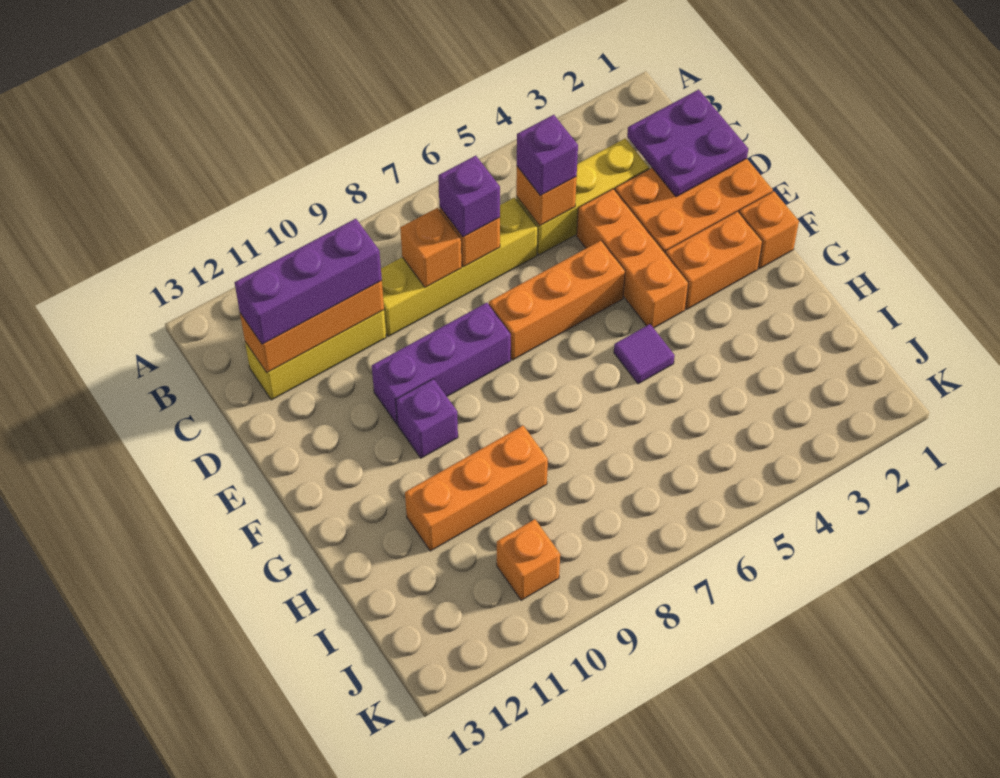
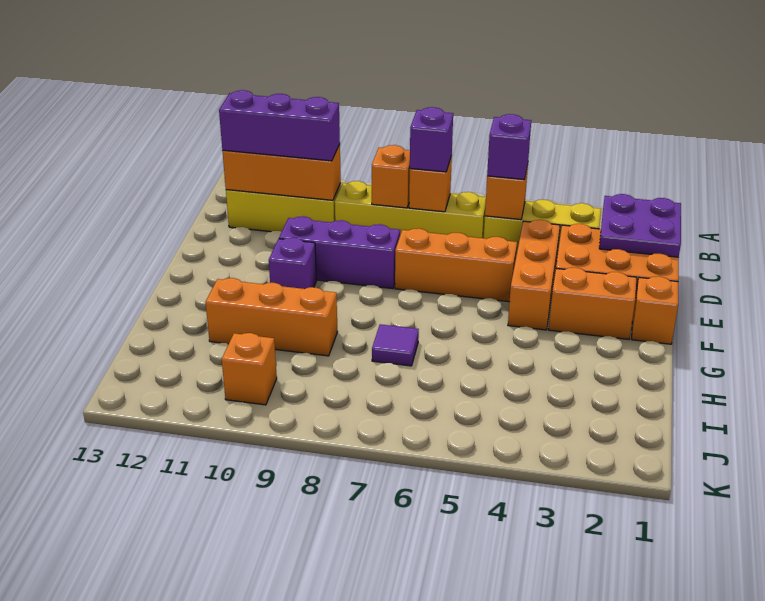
purple tile G5 level 1 -> purple tile H7 level 1

